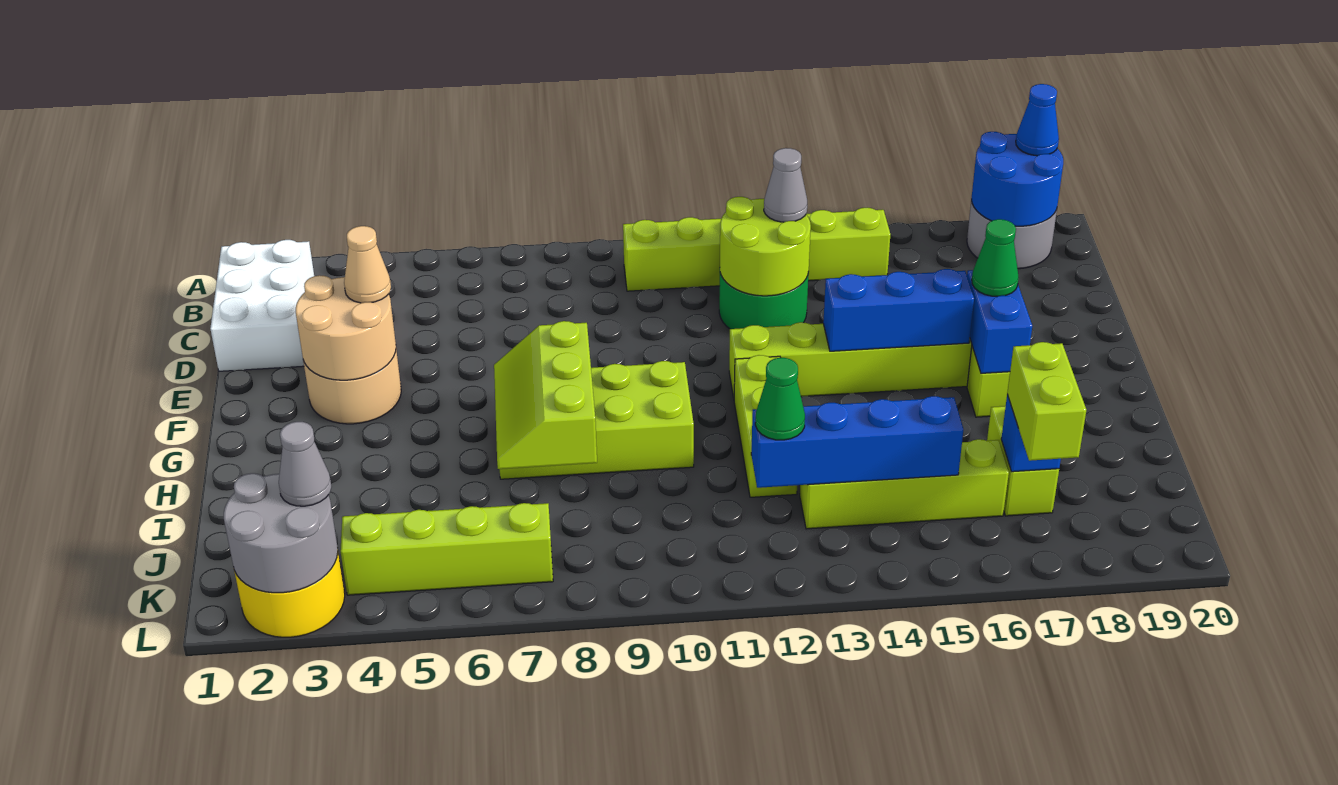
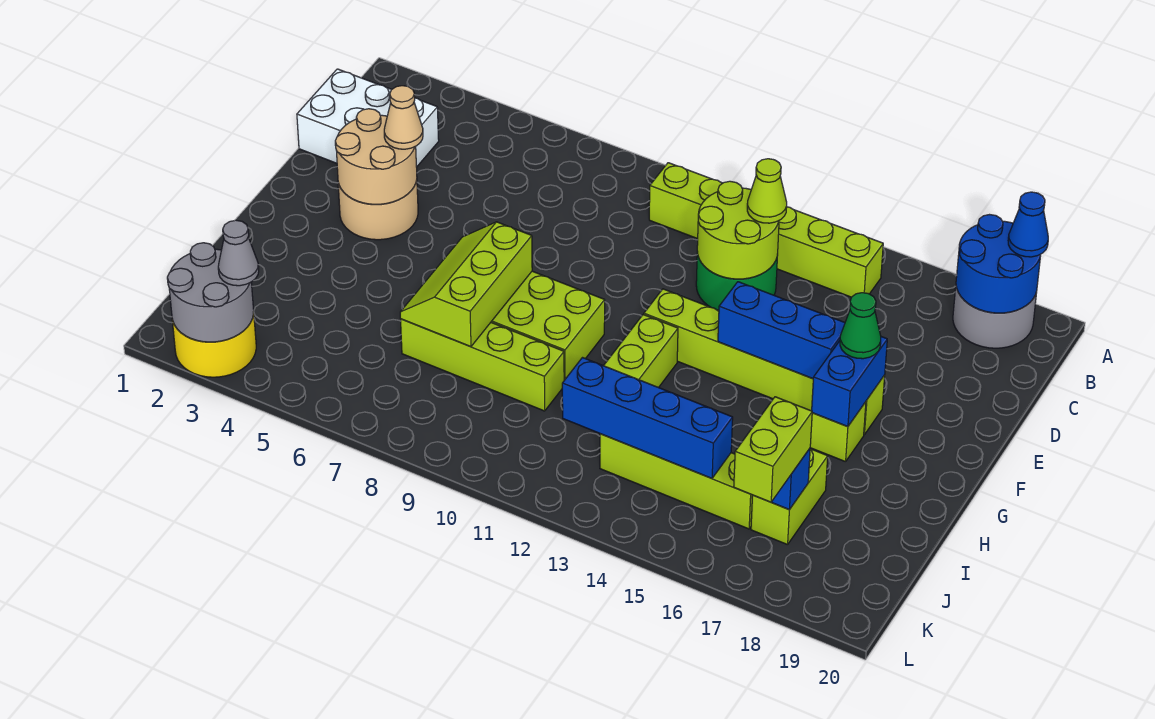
white brick B1:D2 level 1 -> white brick C1:D3 level 1
grey cone C13 level 3 -> lime cone C13 level 3
green cone J12 level 3 -> none
lime brick K4:K7 level 1 -> lime brick I7:I10 level 1

